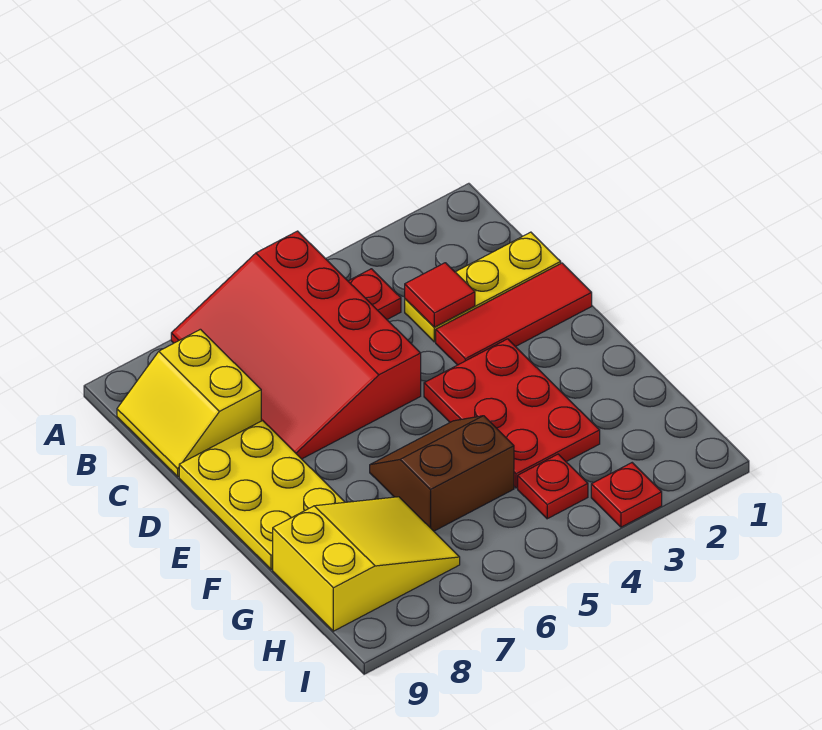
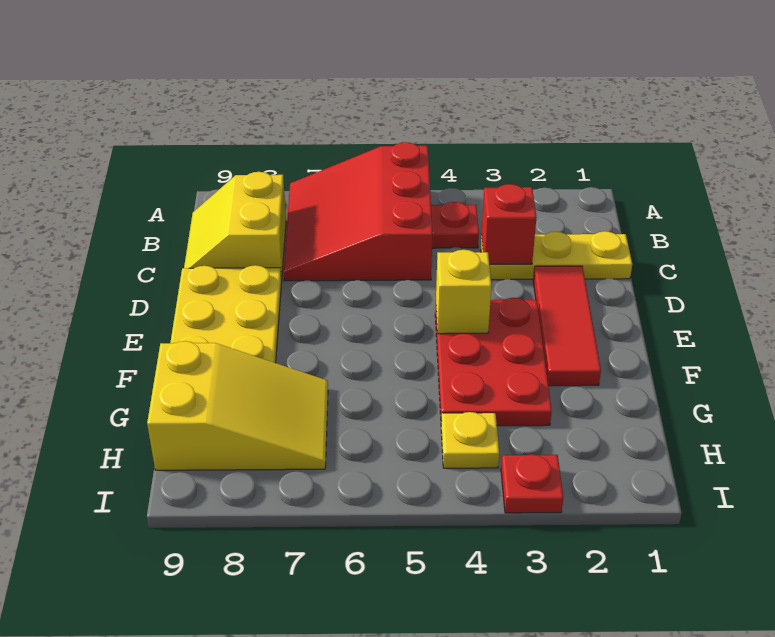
red slope A5:D7 level 1 top 5 -> red slope A5:C7 level 1 top 5
red tile C3 level 2 -> red brick C3 level 2
red tile D1:D3 level 1 -> red tile D2:F2 level 1
none -> yellow brick E4 level 2
brown slope F5:G6 level 1 top G -> none
red plate H4 level 1 -> yellow plate H4 level 1

